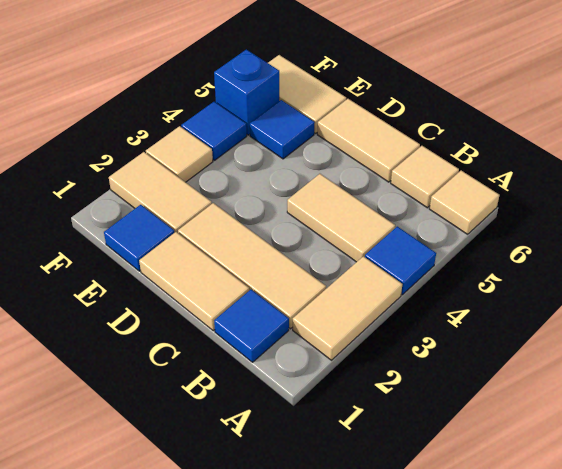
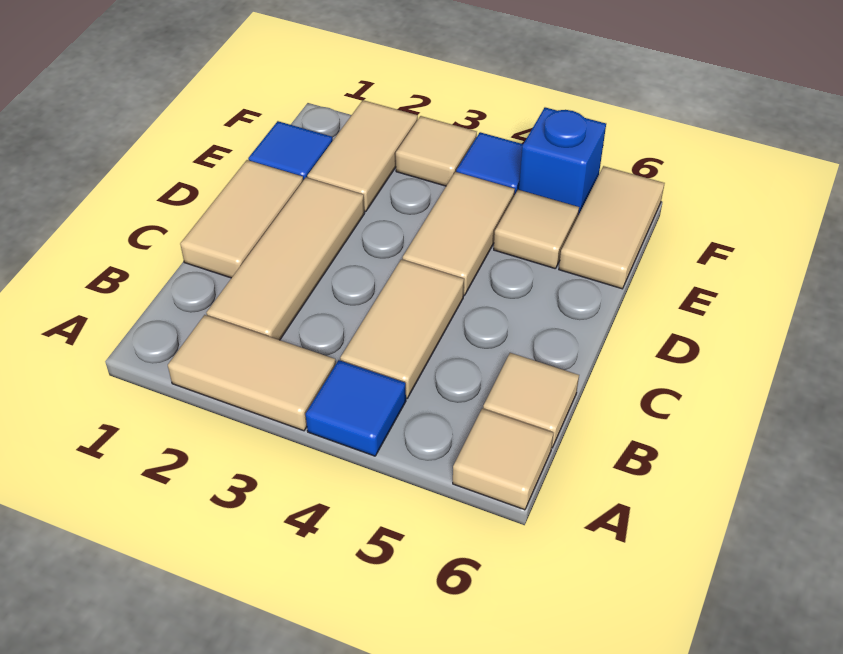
blue tile B1 level 1 -> none
tan tile C6:D6 level 1 -> tan tile D4:E4 level 1
blue tile E5 level 1 -> tan tile E5 level 1

